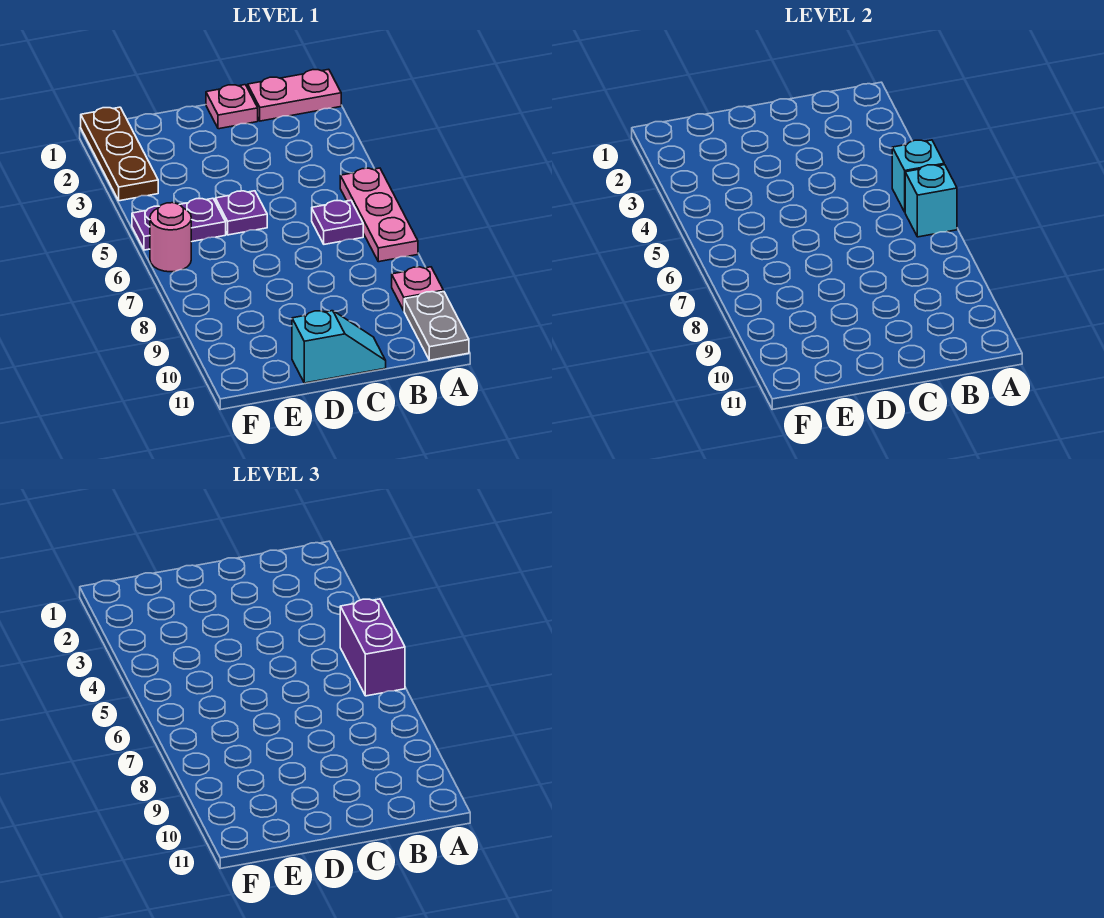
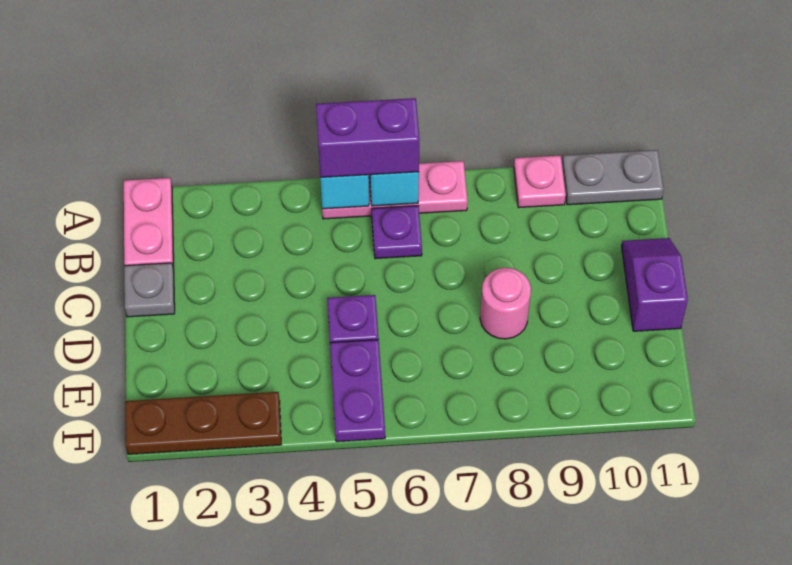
pink plate C1 level 1 -> grey plate C1 level 1
cyan slope C11:D11 level 1 top D -> purple slope C11:D11 level 1 top D
pink round brick F6 level 1 -> pink round brick D8 level 1

